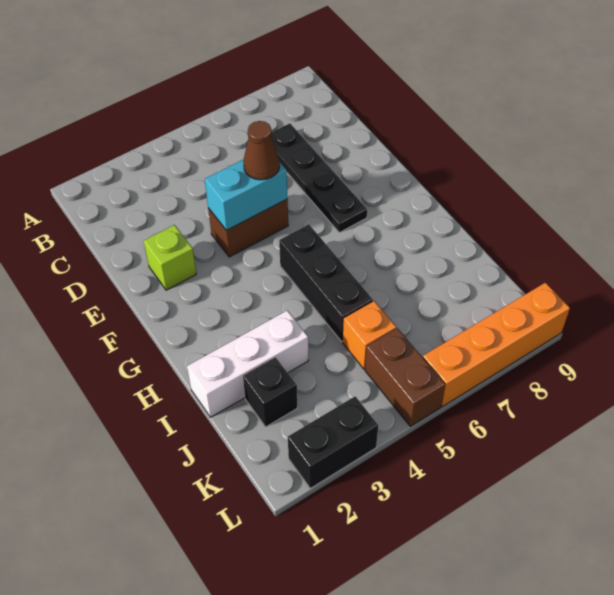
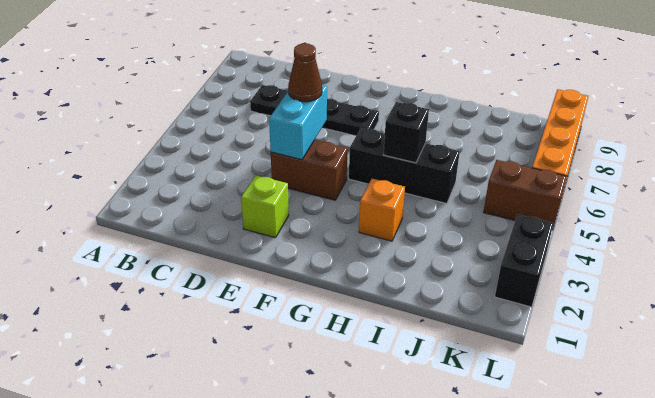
brown brick E4:E5 level 1 -> brown brick E4:F4 level 1
white brick I1:I3 level 1 -> none
black brick J2 level 1 -> black brick H5 level 2
orange brick J5 level 1 -> orange brick H3 level 1

